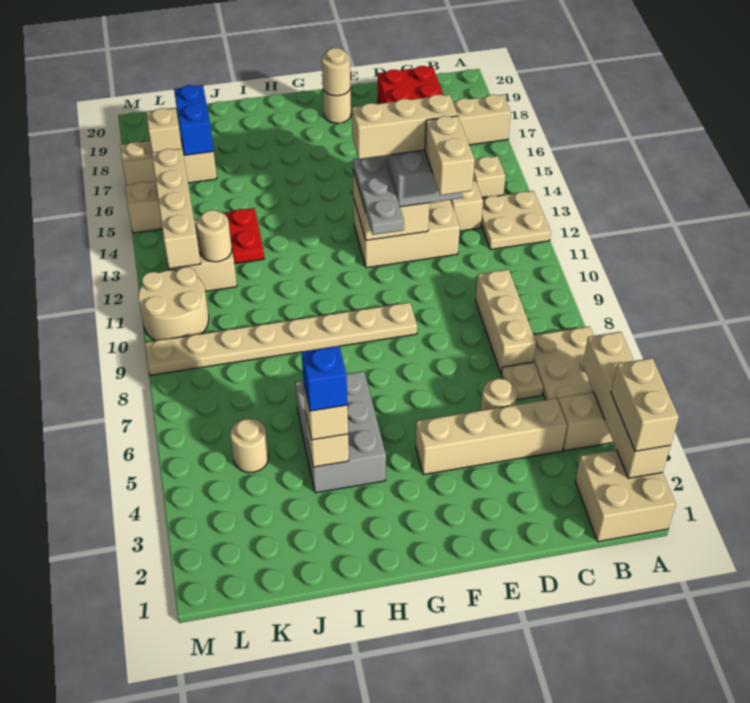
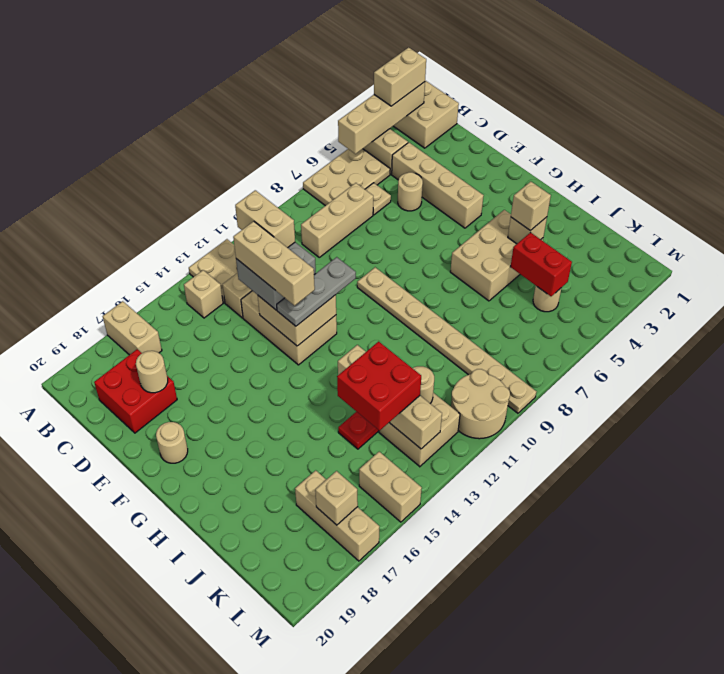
tan brick D11:D12 level 4 -> tan brick C12:D12 level 4
tan round brick F19 level 2 -> tan round brick D18 level 2
grey brick H4:I6 level 1 -> tan brick H4:I6 level 1
blue brick I4 level 4 -> none
none -> red brick J5:K5 level 2
none -> red brick J13:K14 level 3
blue brick K17:K18 level 2 -> none
tan brick L12:L15 level 2 -> tan brick I13:L13 level 2

